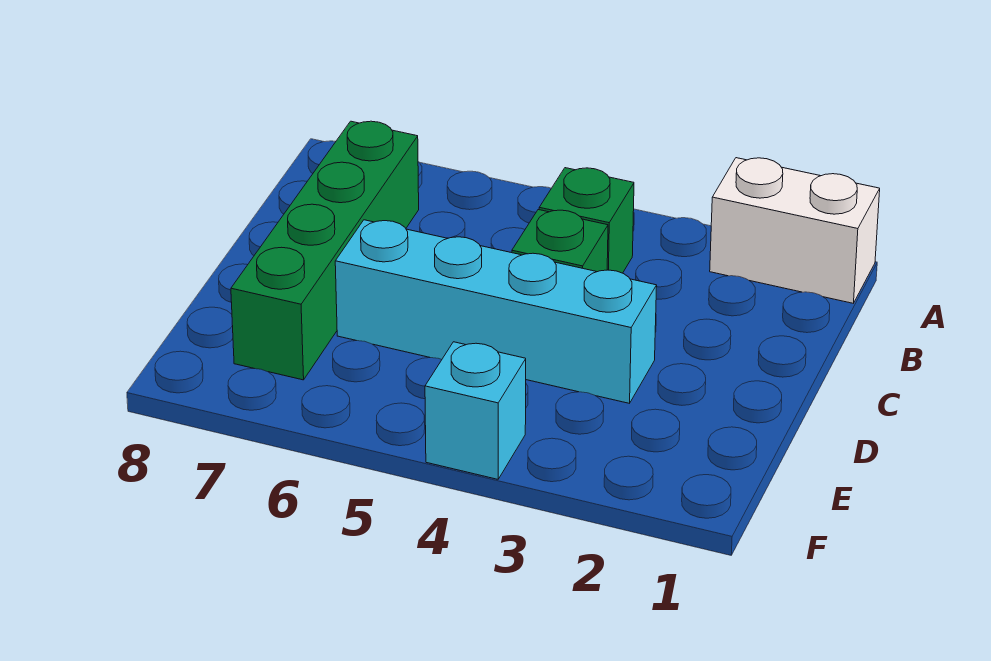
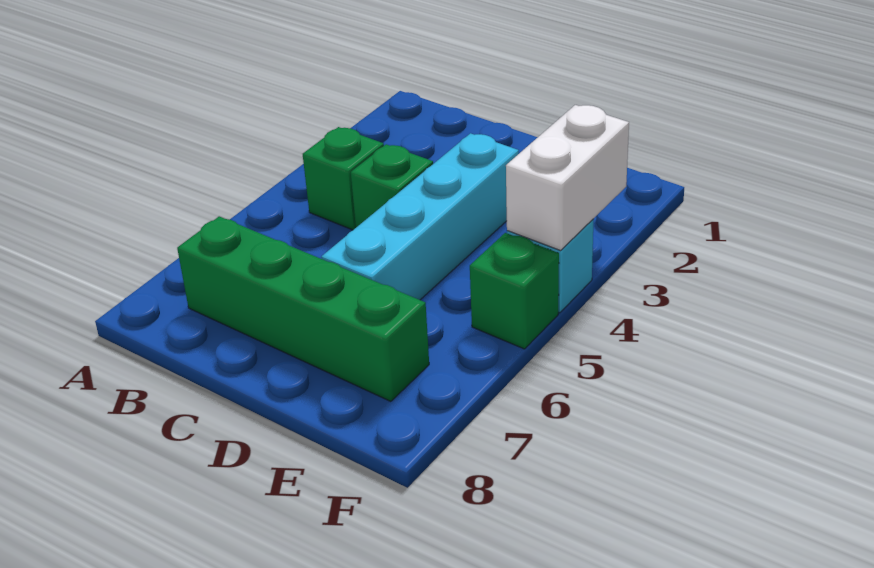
white brick A1:A2 level 1 -> white brick F3:F4 level 2
none -> green brick F5 level 1

